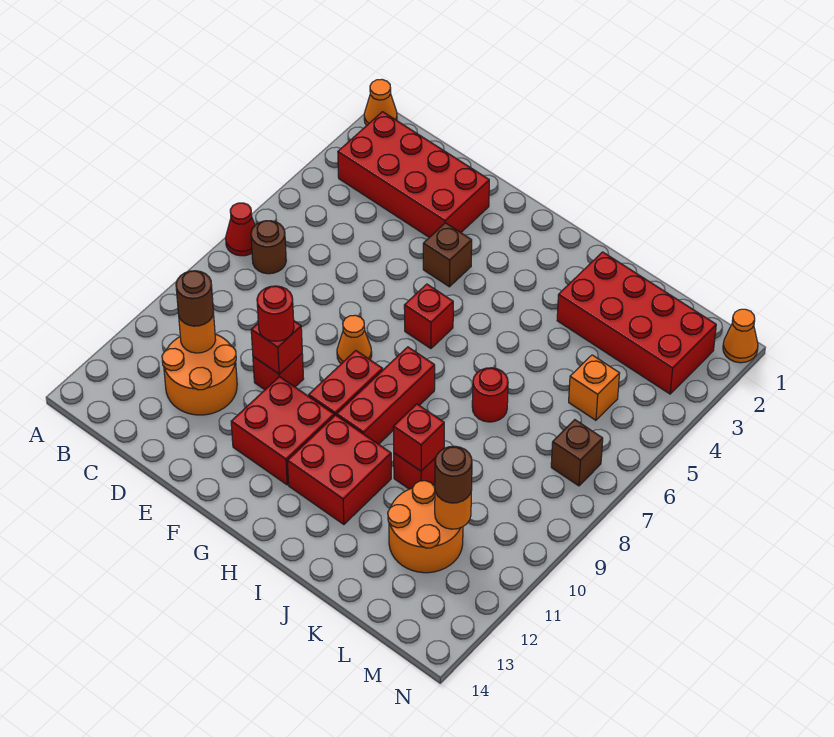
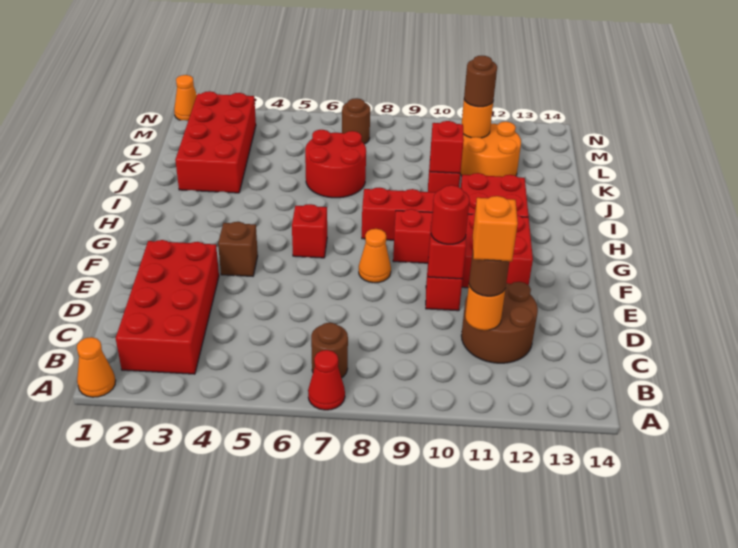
orange round brick C11:D12 level 1 -> brown round brick C11:D12 level 1
red round brick J7 level 1 -> red round brick J6:K7 level 1
orange brick L5 level 1 -> orange brick C11 level 4
brown brick M7 level 1 -> brown round brick M7 level 1

